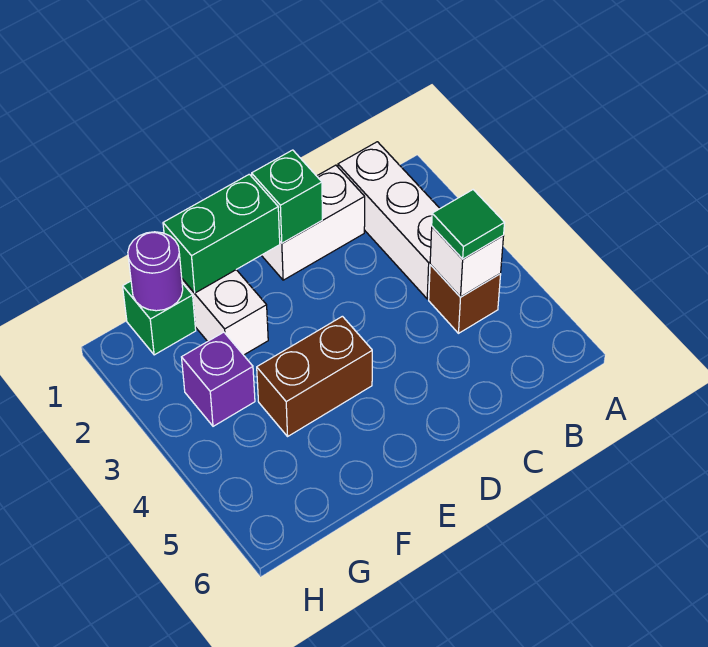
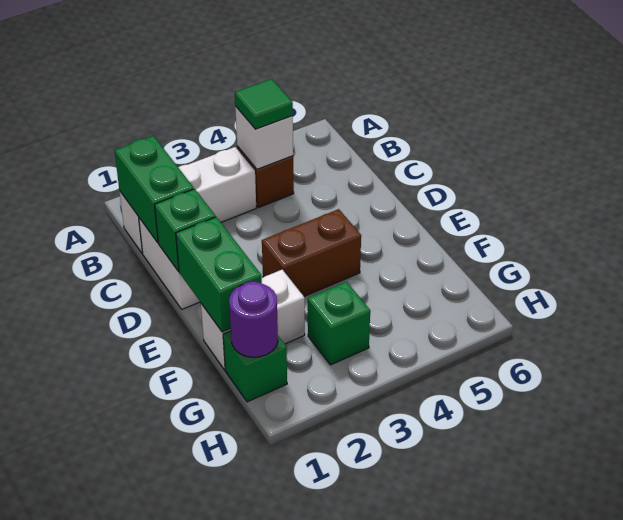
none -> green brick B1:C1 level 2
brown brick E4:F4 level 1 -> brown brick E3:E4 level 1
purple brick G3 level 1 -> green brick G3 level 1

